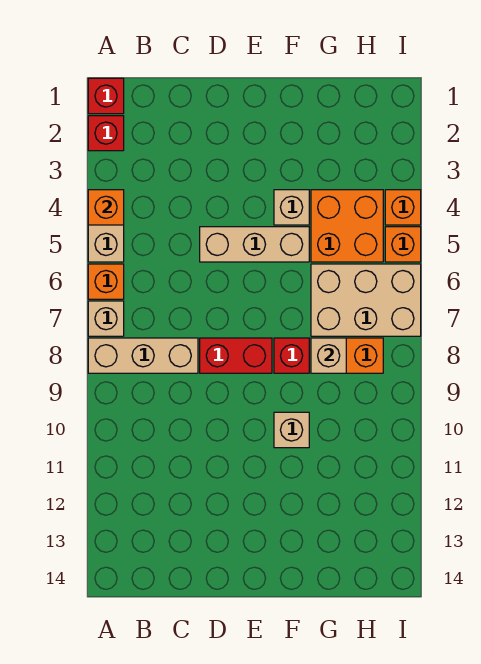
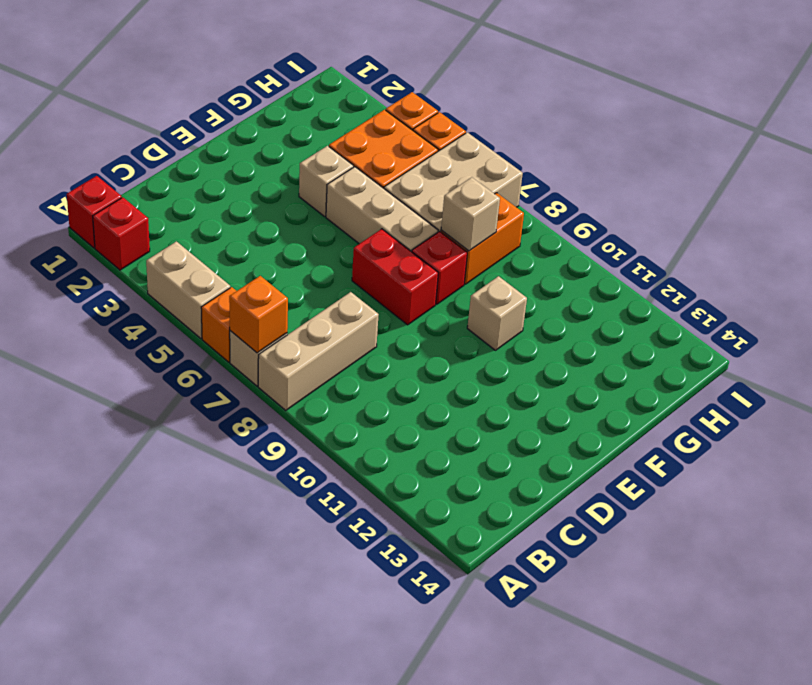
orange brick A4 level 2 -> orange brick A7 level 2
tan brick D5:F5 level 1 -> tan brick F5:F7 level 1
red brick D8:E8 level 1 -> red brick E7:E8 level 1

